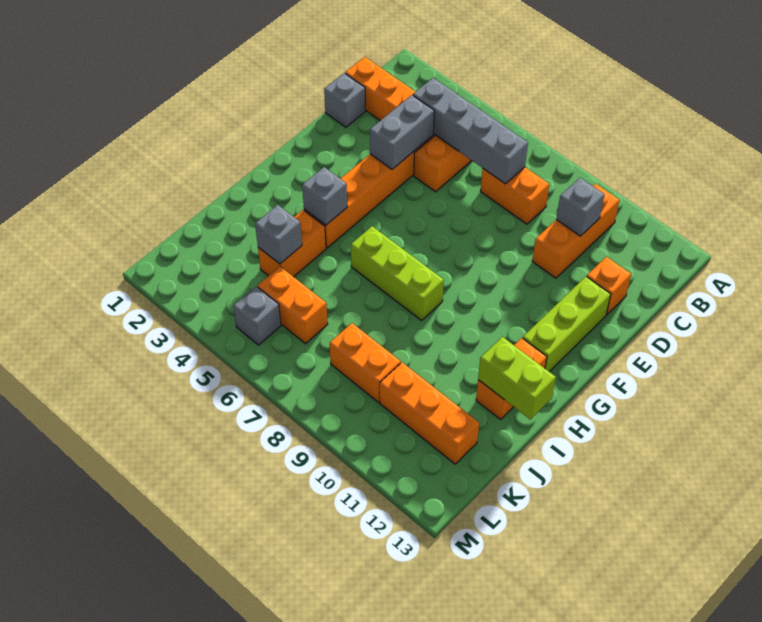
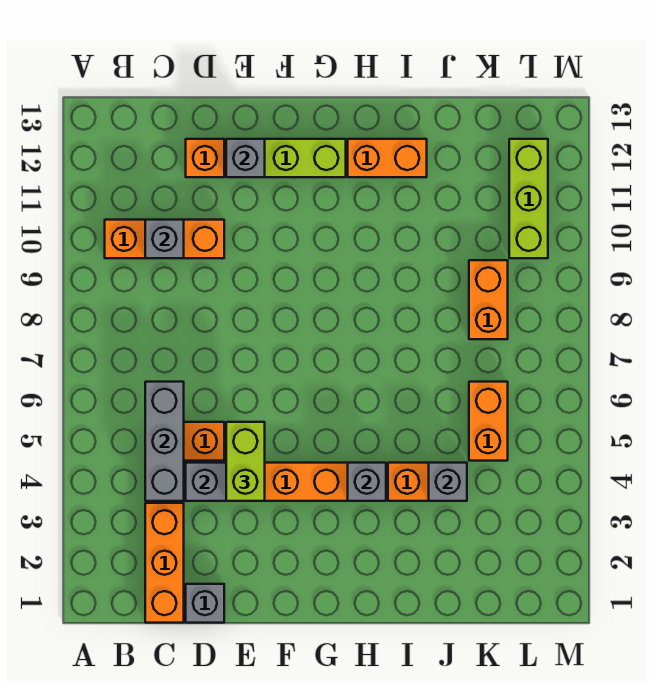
grey brick C4:C7 level 2 -> grey brick C4:C6 level 2
orange brick C7:C8 level 1 -> none
lime brick H6:H8 level 1 -> lime brick L10:L12 level 1
lime brick I12:I13 level 2 -> lime brick E4:E5 level 3
orange brick K10:K12 level 1 -> none
grey brick L5 level 1 -> grey brick E12 level 2

